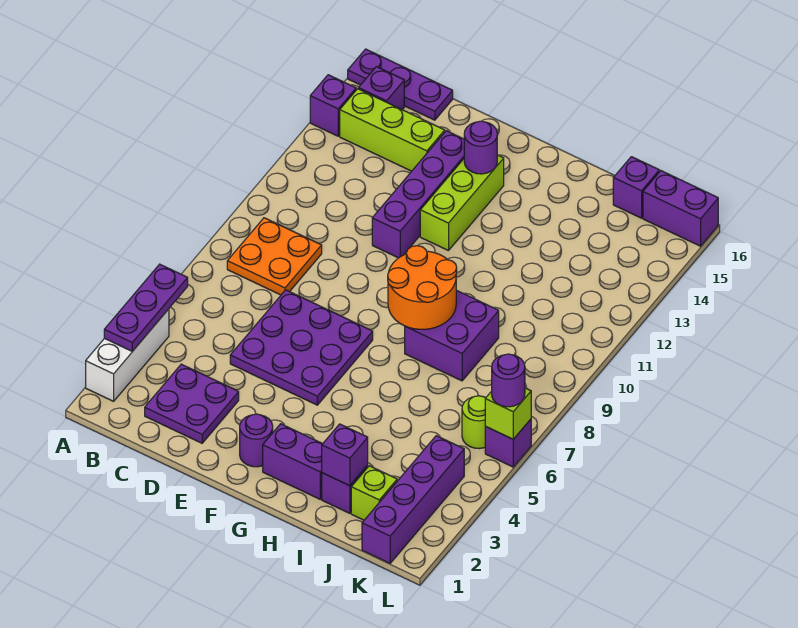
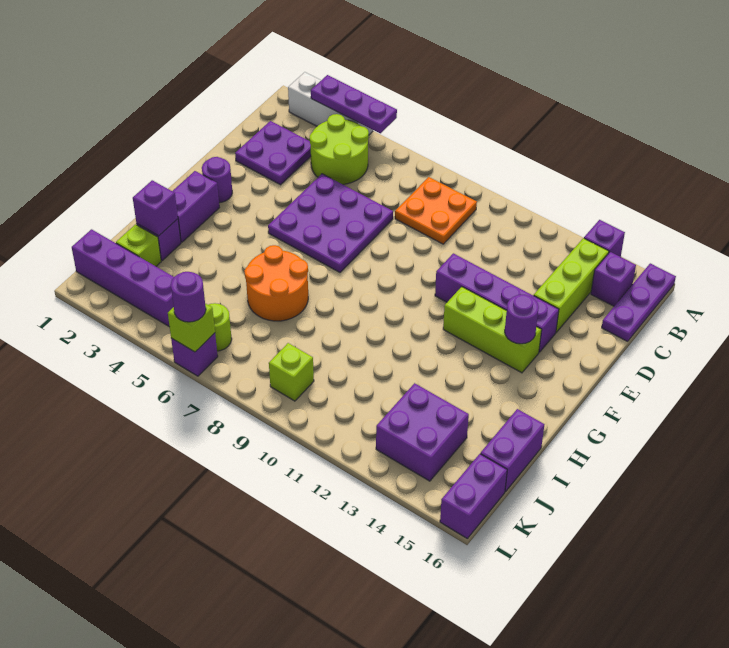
none -> lime round brick B4:C5 level 1
orange round brick G8:H9 level 2 -> orange round brick H6:I7 level 1
purple brick H8:I9 level 1 -> purple brick J13:K14 level 1
purple brick J16 level 1 -> purple brick I16:J16 level 1
none -> lime brick K9 level 1

